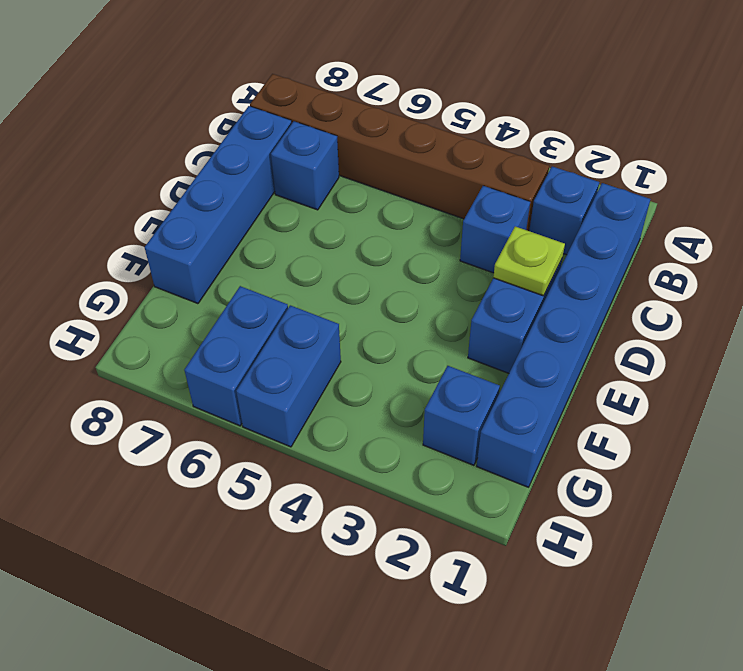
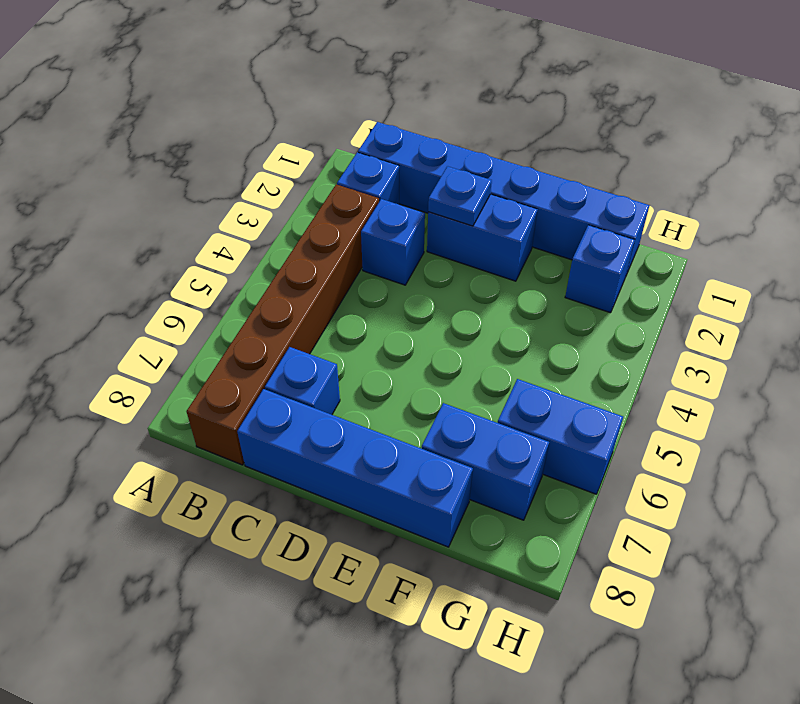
lime plate D2 level 2 -> blue plate D2 level 2
blue brick G5:H5 level 1 -> blue brick F7:G7 level 1

